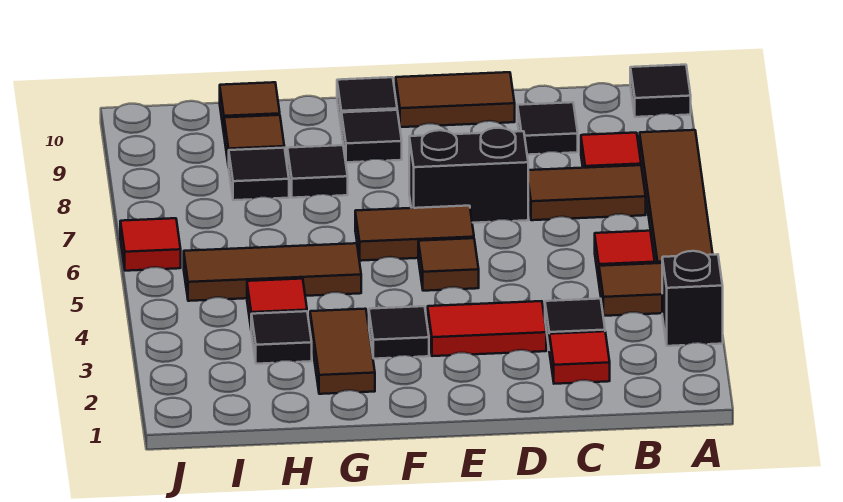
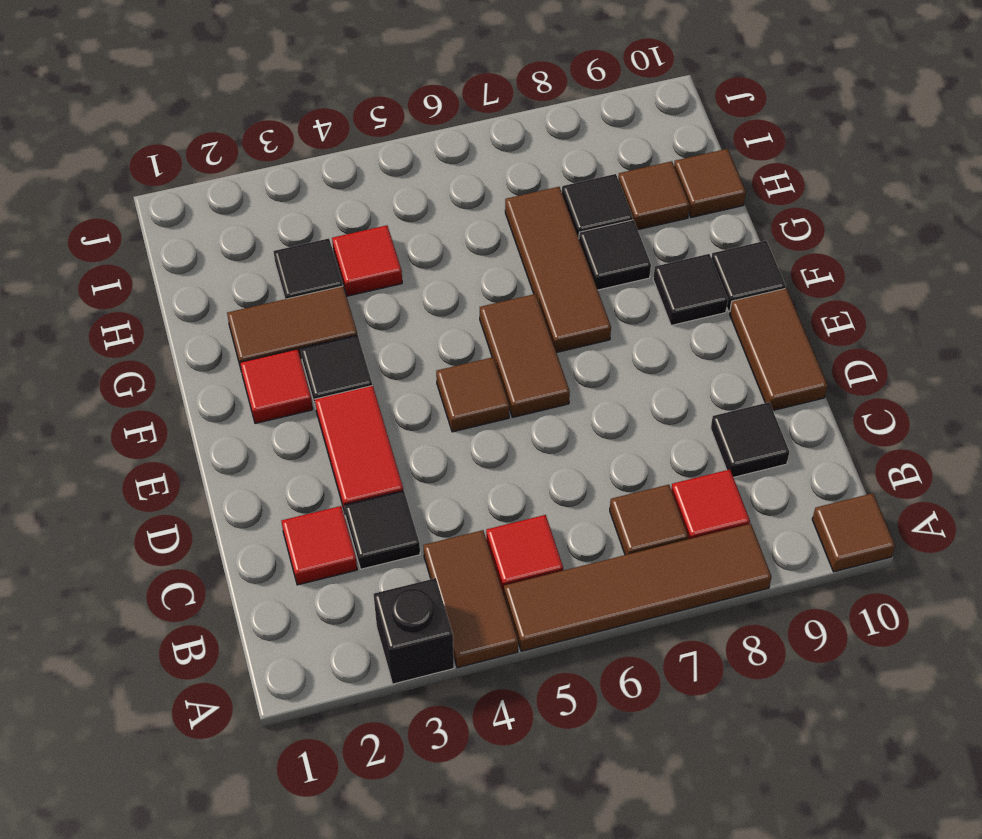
black tile A10 level 1 -> brown tile A10 level 1
brown tile B7:C7 level 1 -> brown tile B7 level 1
black brick D7:E7 level 1 -> none
brown tile G5:I5 level 1 -> brown tile F7:H7 level 1
red tile J6 level 1 -> red tile F2 level 1

